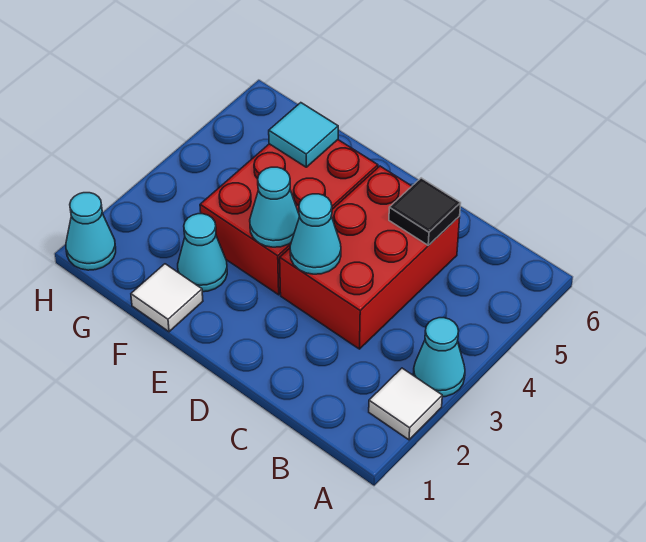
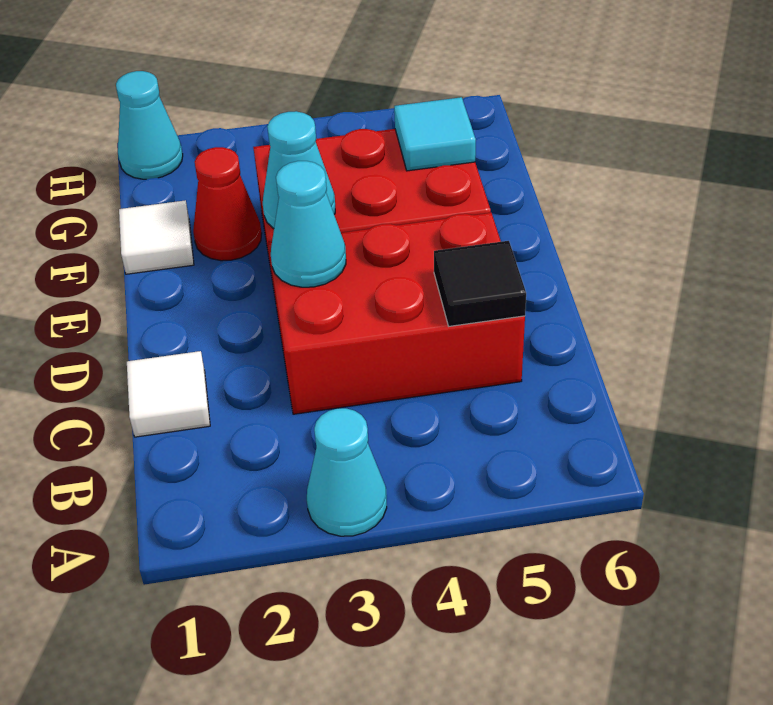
white tile A2 level 1 -> white tile C1 level 1
cyan cone F2 level 1 -> red cone F2 level 1

